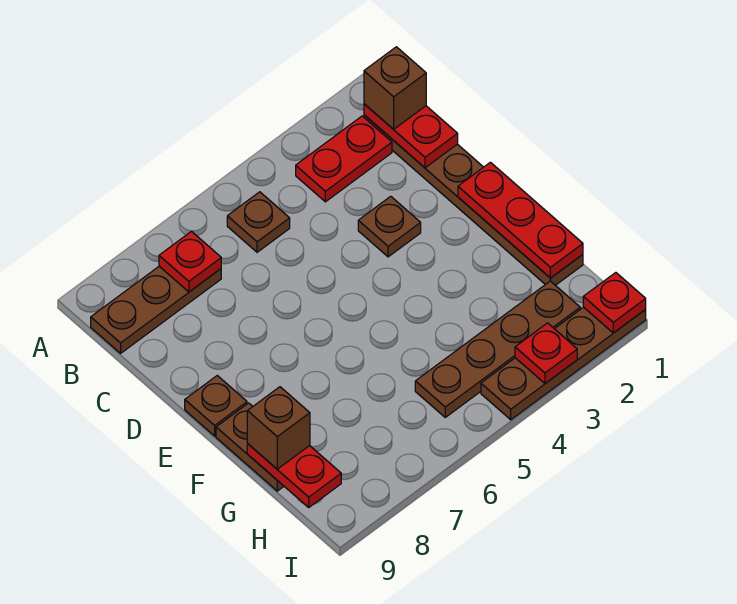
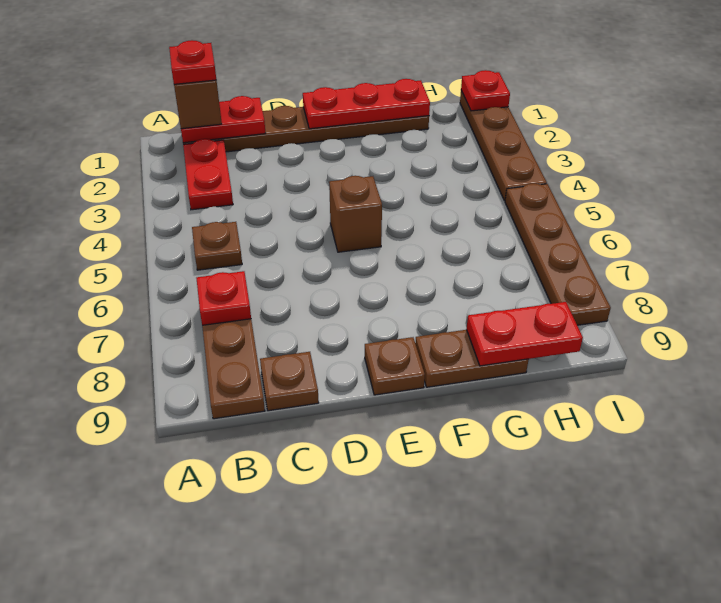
brown plate D3 level 1 -> brown plate C9 level 1
brown brick G9 level 3 -> brown brick E5 level 1
brown plate H2:H5 level 1 -> brown plate I5:I8 level 1
red plate I3 level 2 -> red plate B1 level 4

